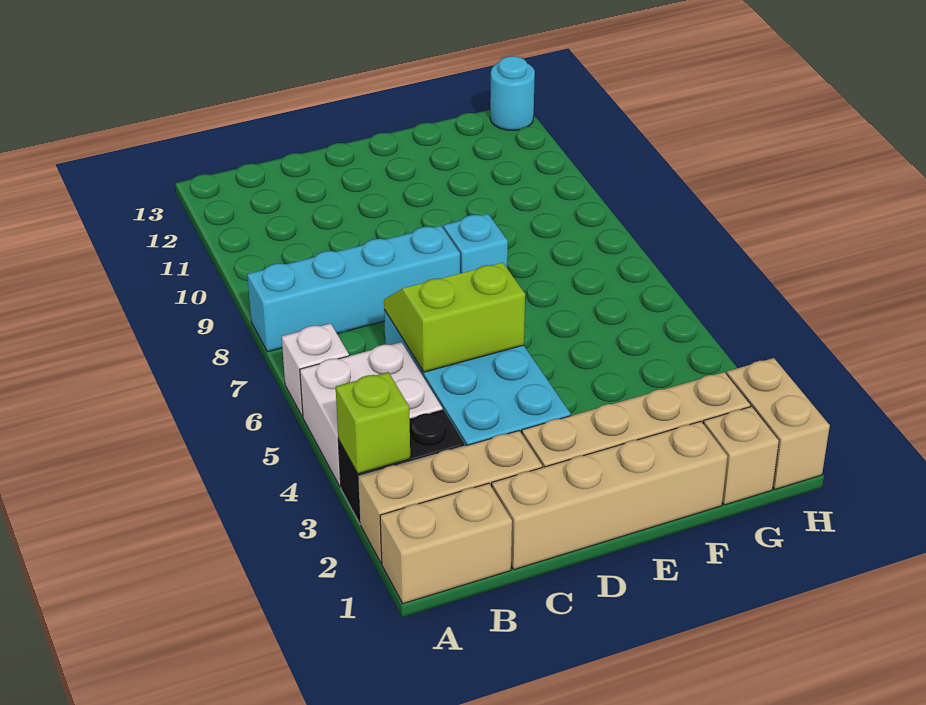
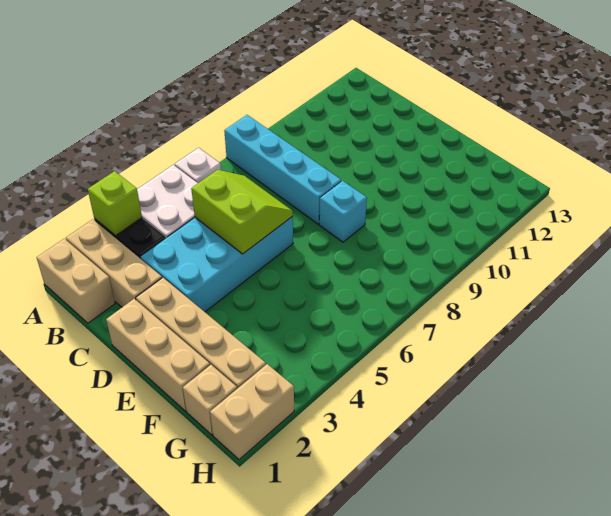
tan brick C1:F1 level 1 -> tan brick D1:F1 level 1
cyan round brick H13 level 1 -> none

